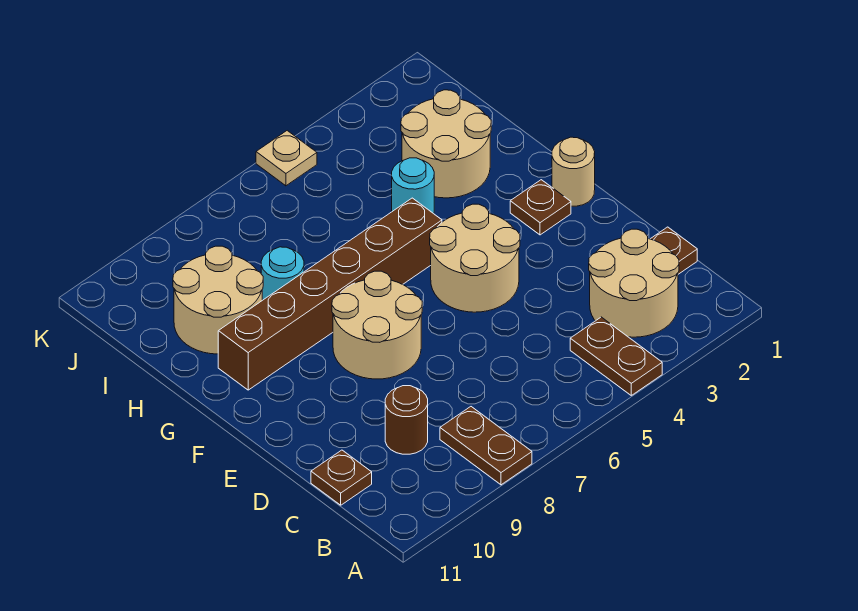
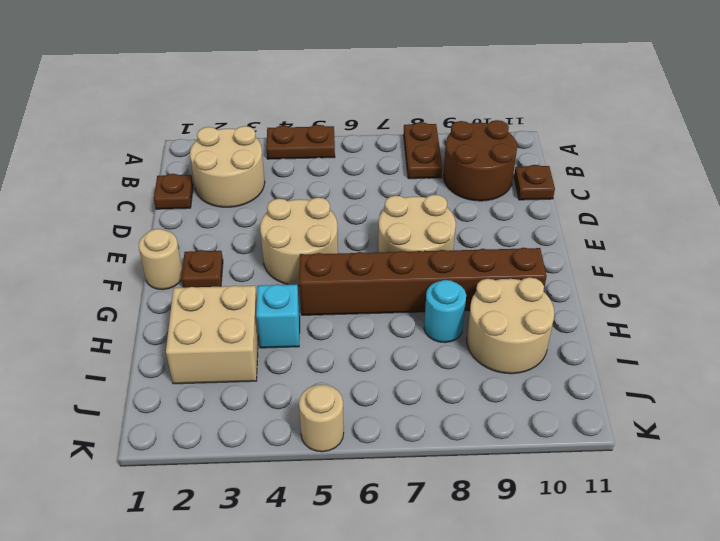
brown plate A4:B4 level 1 -> brown plate A4:A5 level 1
brown round brick C9 level 1 -> brown round brick B9:C10 level 1
tan round brick H2:I3 level 1 -> tan brick H2:I3 level 1
cyan round brick H4 level 1 -> cyan brick H4 level 1
tan plate K5 level 1 -> tan round brick K5 level 1

